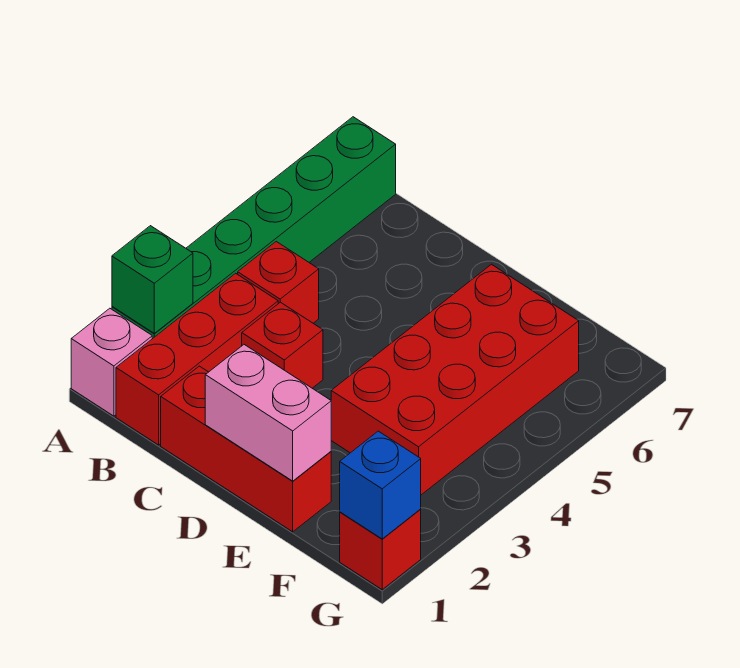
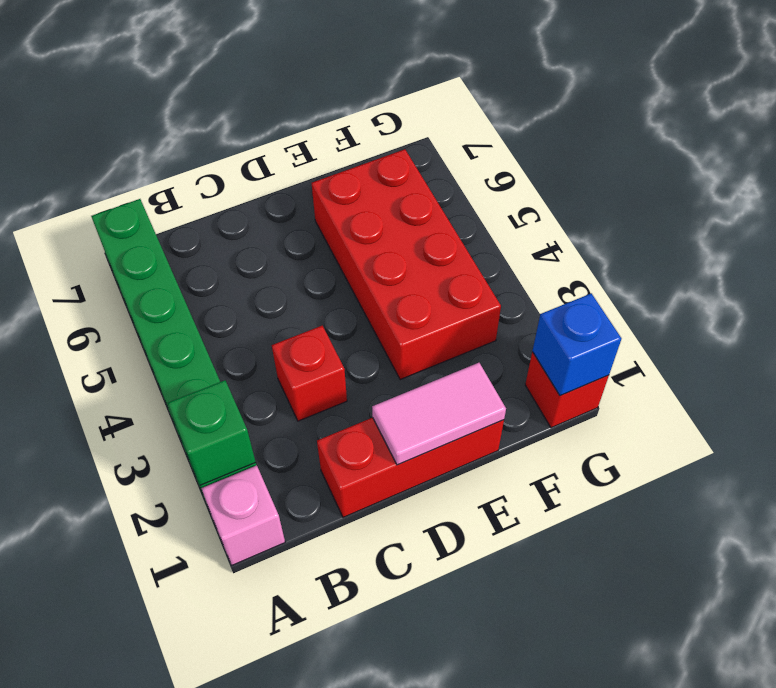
red brick B1:B3 level 1 -> none
red brick B4 level 1 -> none
pink brick D1:E1 level 2 -> pink tile D1:E1 level 2

